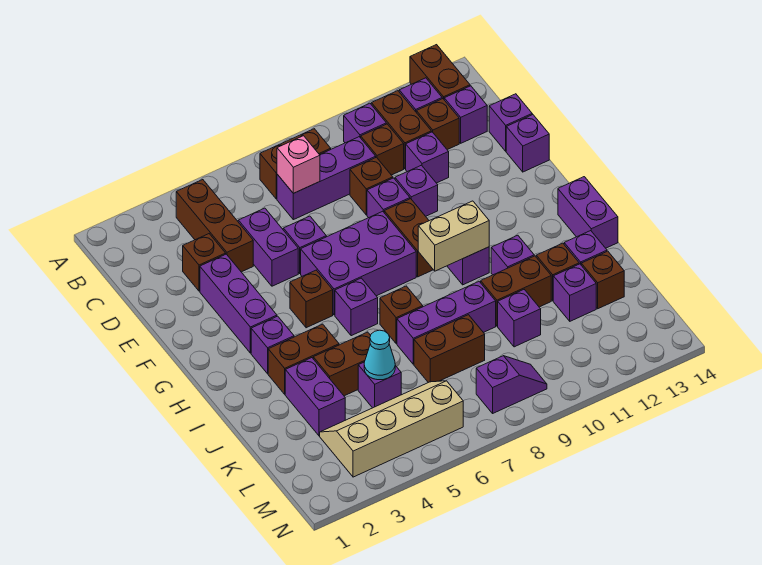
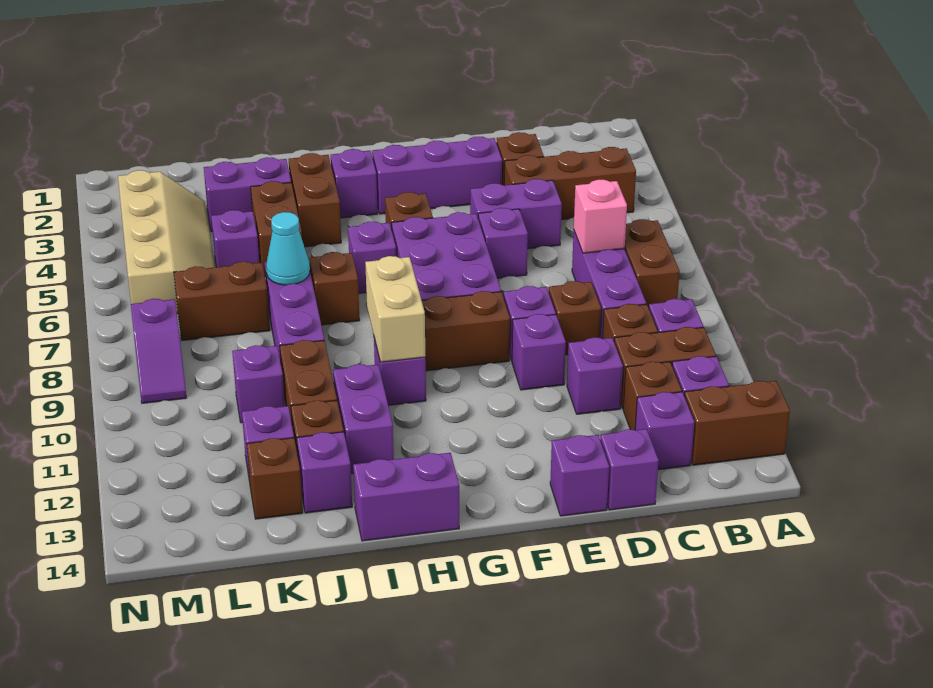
purple brick I11 level 1 -> purple brick I11:I12 level 1
cyan cone K5 level 2 -> cyan cone J7 level 2
brown brick K7:K8 level 1 -> brown brick K7:L7 level 1

